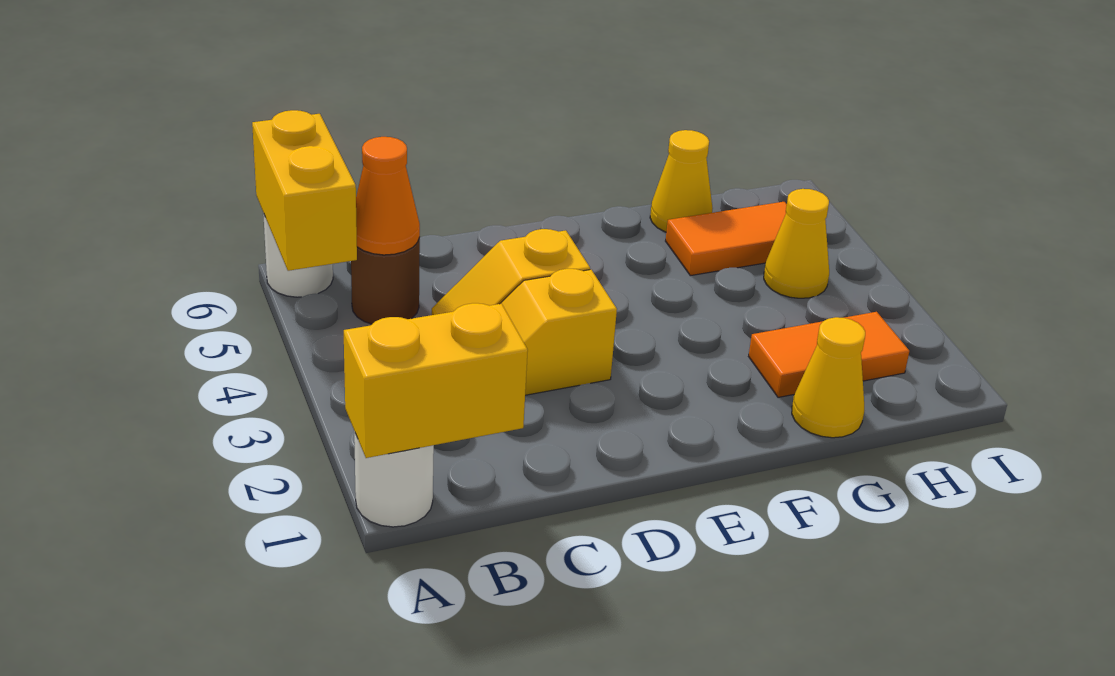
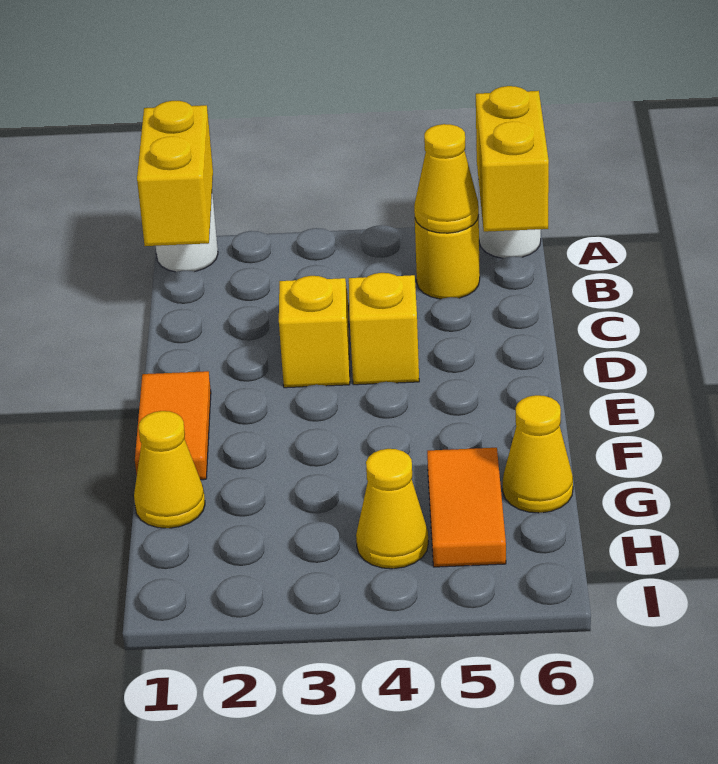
yellow brick A5:A6 level 2 -> yellow brick A6:B6 level 2
brown round brick B5 level 1 -> yellow round brick B5 level 1
orange cone B5 level 2 -> yellow cone B5 level 2
orange tile G2:H2 level 1 -> orange tile E1:F1 level 1

